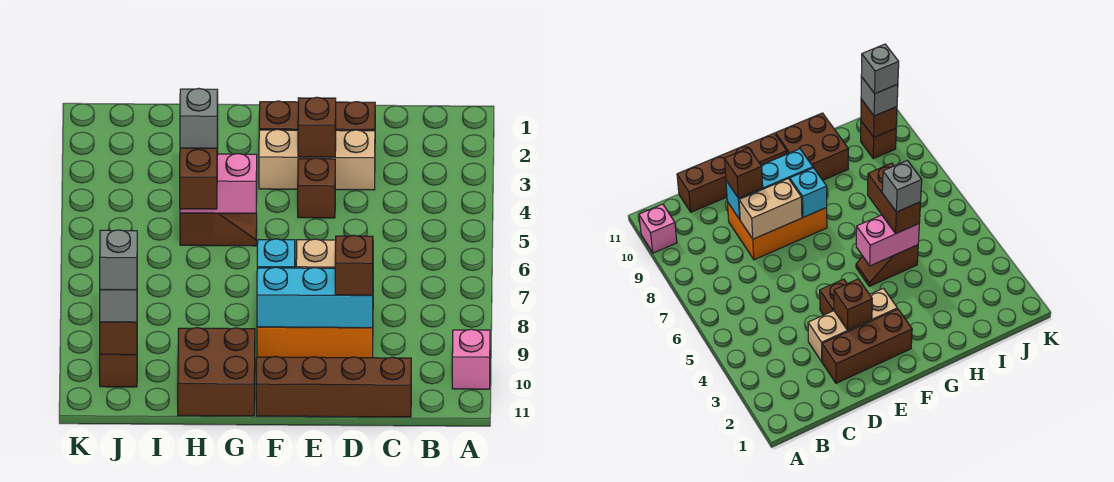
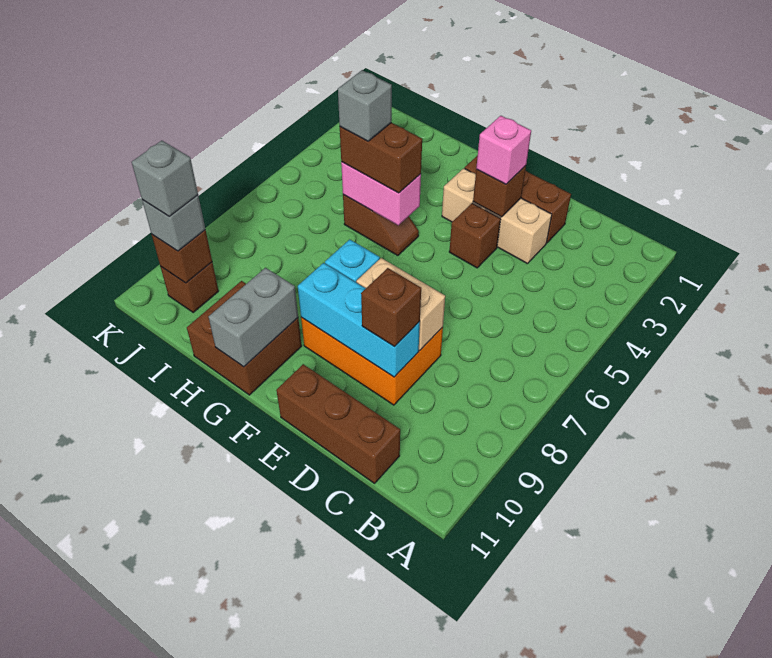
pink brick A10 level 1 -> pink brick E3 level 3
brown brick C11:F11 level 1 -> brown brick C11:E11 level 1
none -> grey brick G10:G11 level 2
brown brick H5:H6 level 3 -> brown brick G5:H5 level 3

